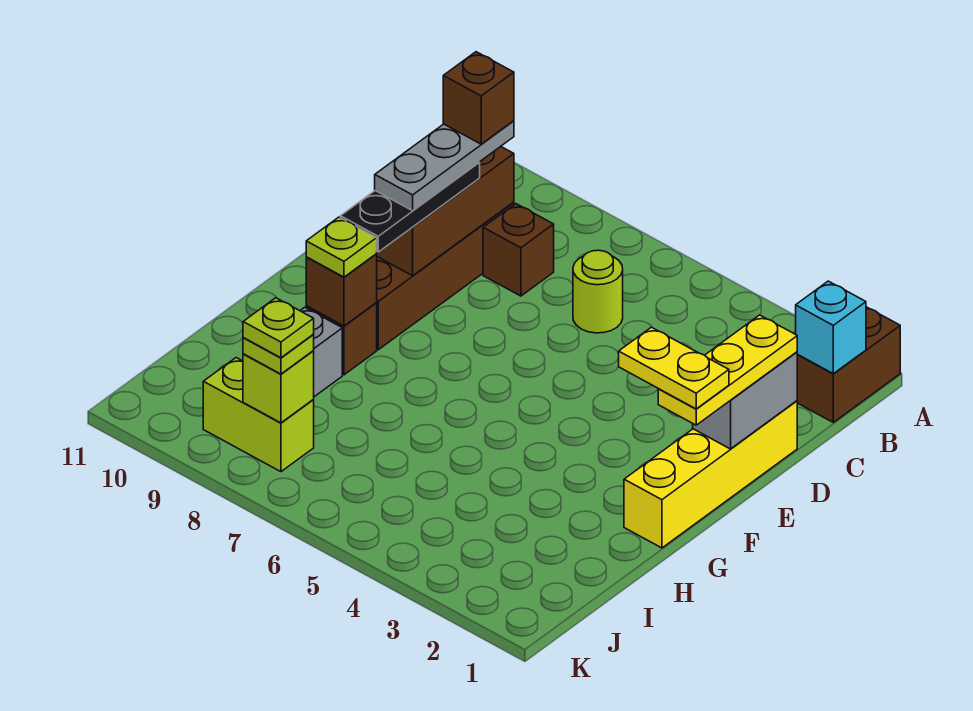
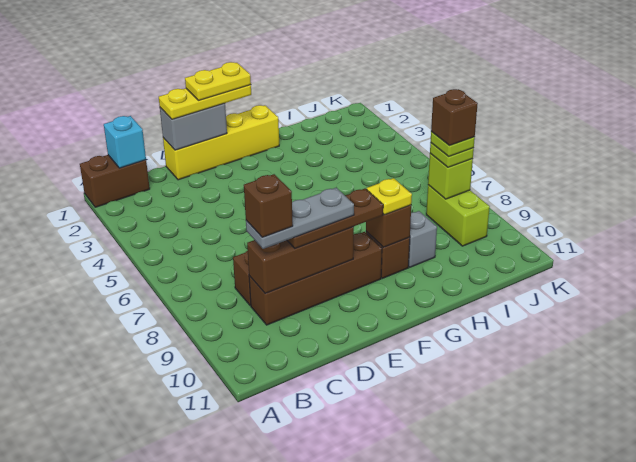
lime round brick C6 level 1 -> none
black plate D9:F9 level 3 -> brown plate D9:F9 level 3
yellow plate F1:F2 level 4 -> yellow plate E1:F1 level 4
lime plate G9 level 3 -> yellow plate G9 level 3
none -> brown brick J8 level 5

